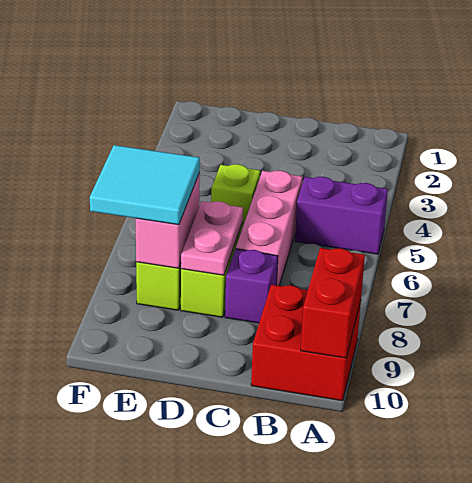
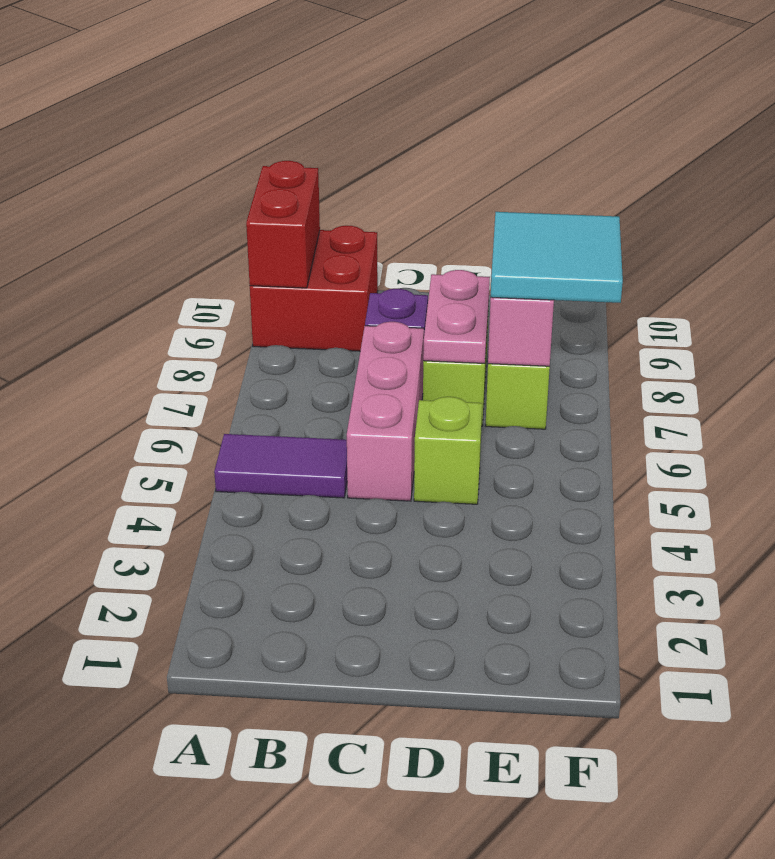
purple brick A5:B5 level 1 -> purple tile A5:B5 level 1

